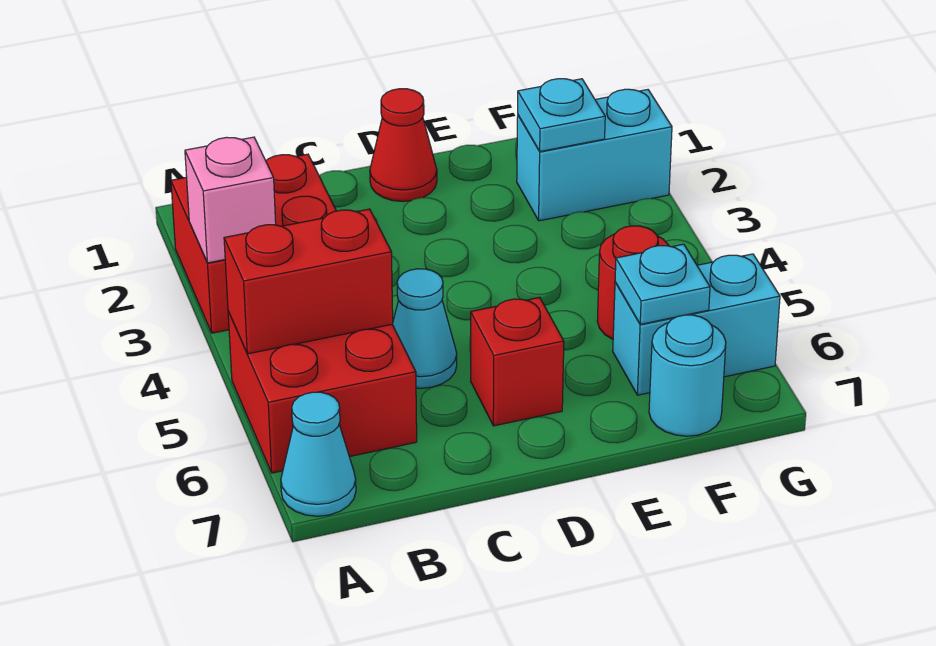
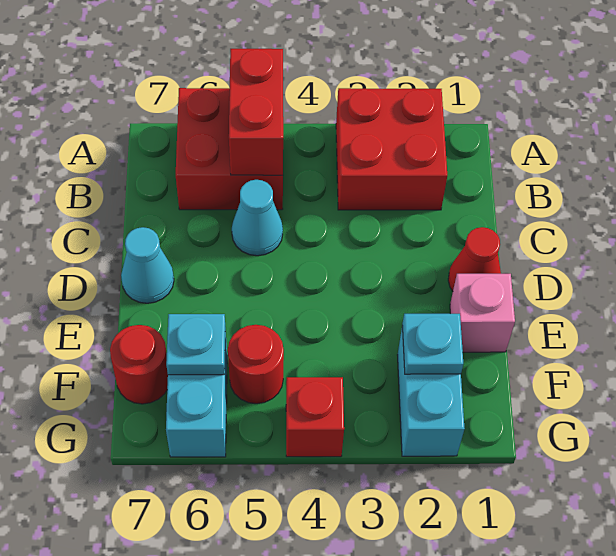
pink brick A3 level 2 -> pink brick E1 level 1
cyan cone A7 level 1 -> cyan cone D7 level 1
red brick D6 level 1 -> red brick G4 level 1
cyan round brick F7 level 1 -> red round brick F7 level 1

